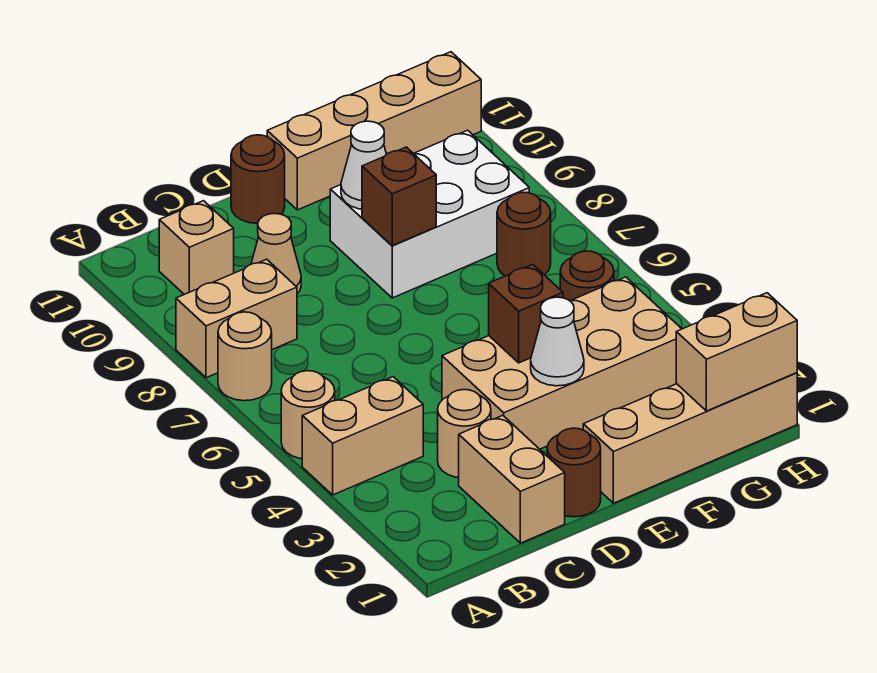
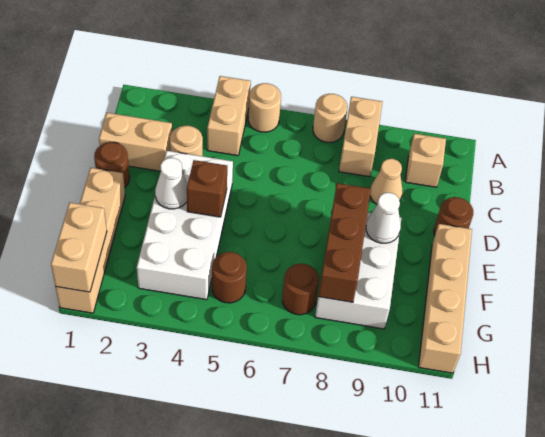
tan brick D3:G4 level 1 -> white brick D3:G4 level 1
brown brick E8 level 2 -> brown brick E8:G8 level 2

